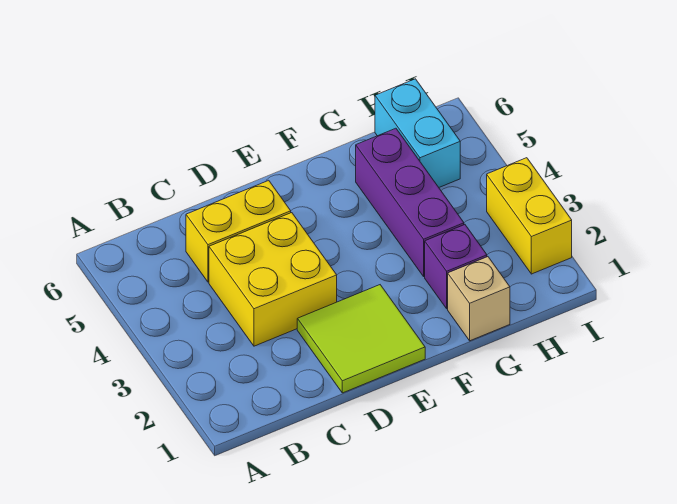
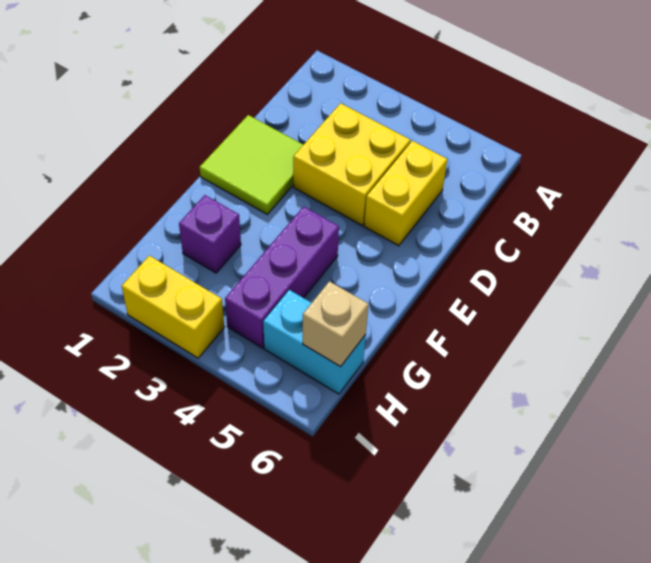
tan brick G1 level 1 -> tan brick H6 level 2
purple brick G3:G5 level 1 -> purple brick F4:H4 level 1

